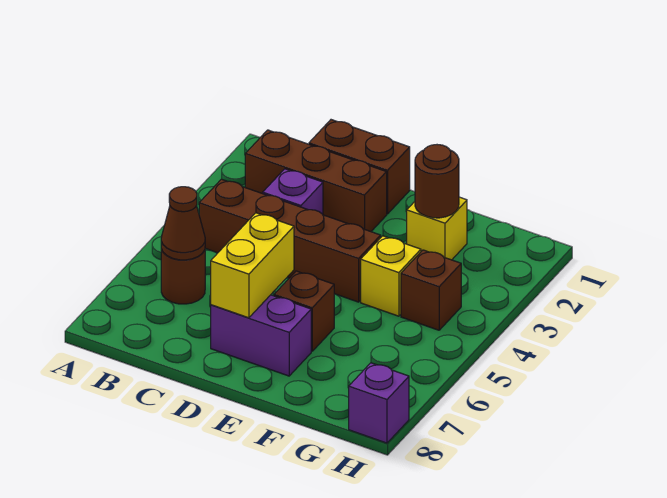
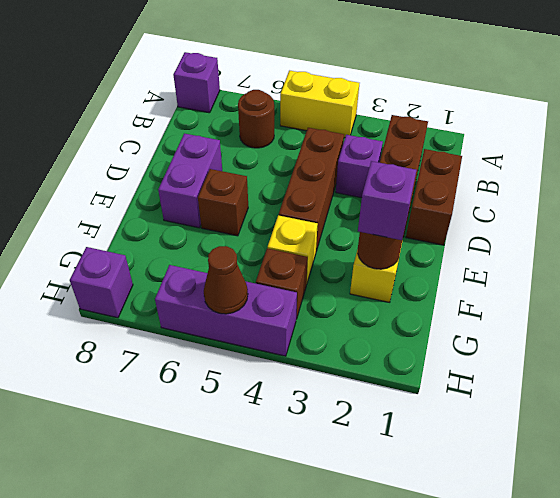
none -> purple brick A8 level 1
brown brick B4:E4 level 1 -> brown brick C4:E4 level 1
brown cone B6 level 2 -> brown cone H5 level 2
yellow brick D6:D7 level 2 -> yellow brick A4:A5 level 1
none -> purple brick F2 level 3
none -> purple brick H4:H6 level 1

